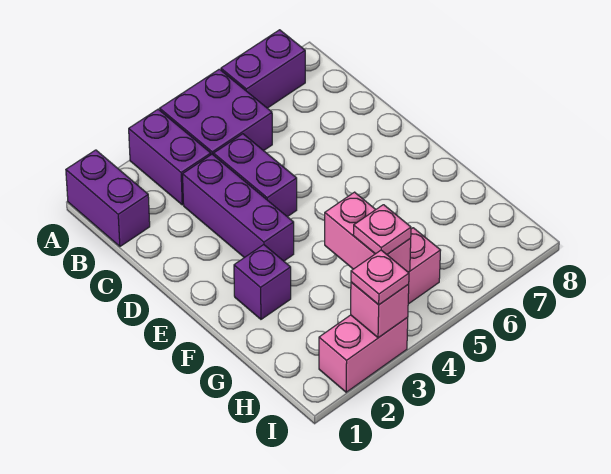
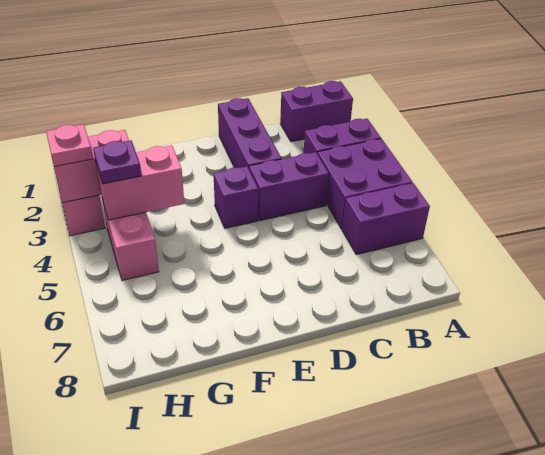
purple brick A6:A7 level 1 -> purple brick A6:B6 level 1
purple brick C3:E3 level 1 -> purple brick D1:D3 level 1
purple brick F2 level 1 -> purple brick E4 level 1
pink plate H4 level 3 -> purple plate H4 level 3
pink brick I3 level 2 -> pink brick H3:I3 level 2

